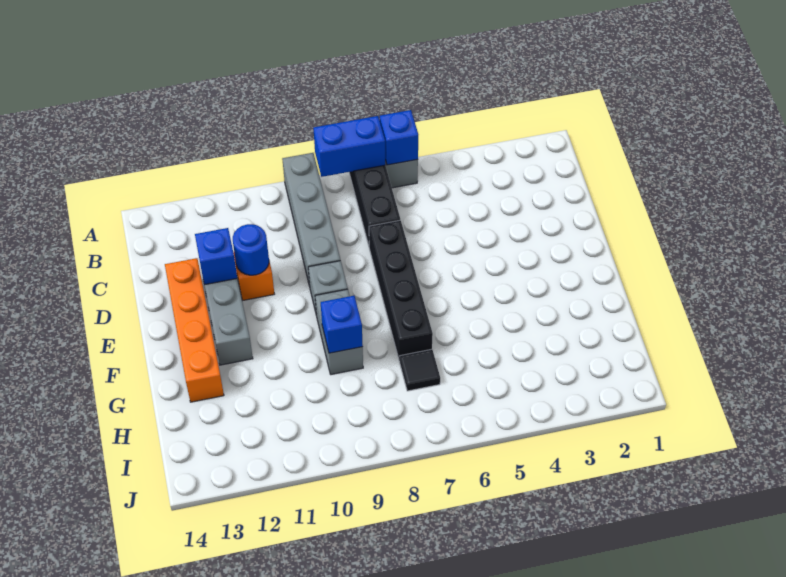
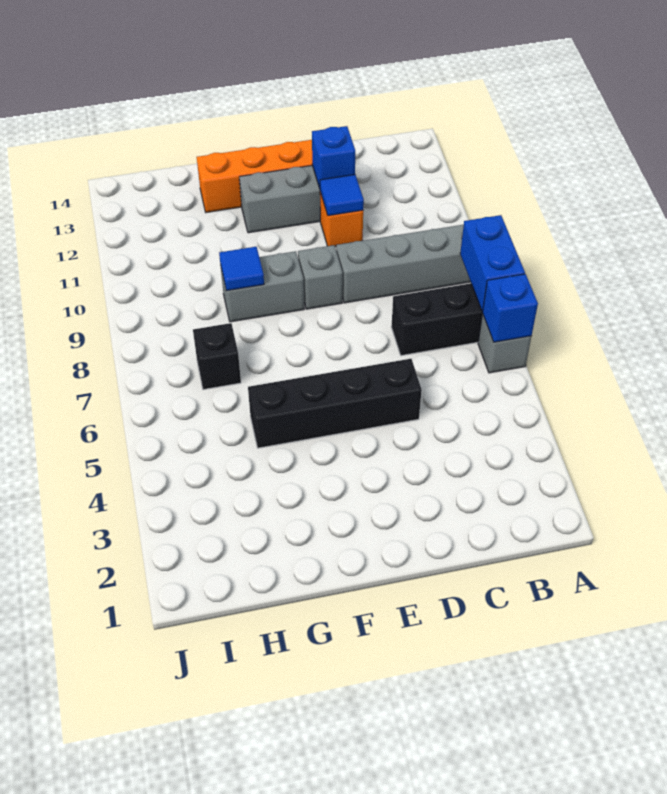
black brick D7:G7 level 1 -> black brick D5:G5 level 1
blue round brick D11 level 2 -> blue tile D11 level 2
blue brick G9 level 2 -> blue tile G9 level 2
black tile H7 level 1 -> black brick H7 level 1

